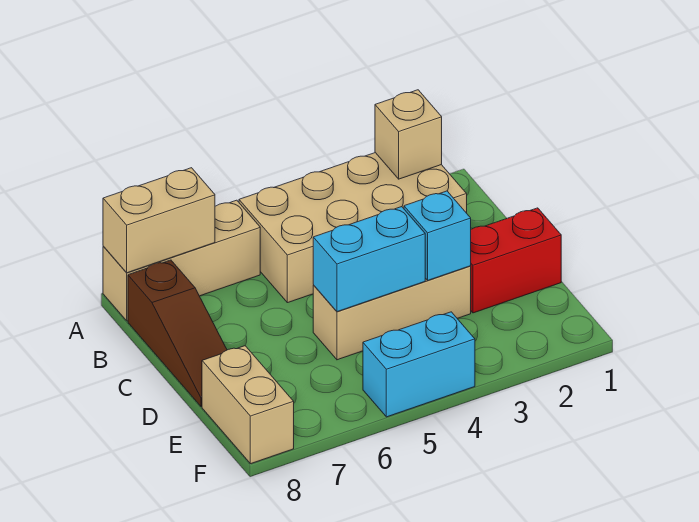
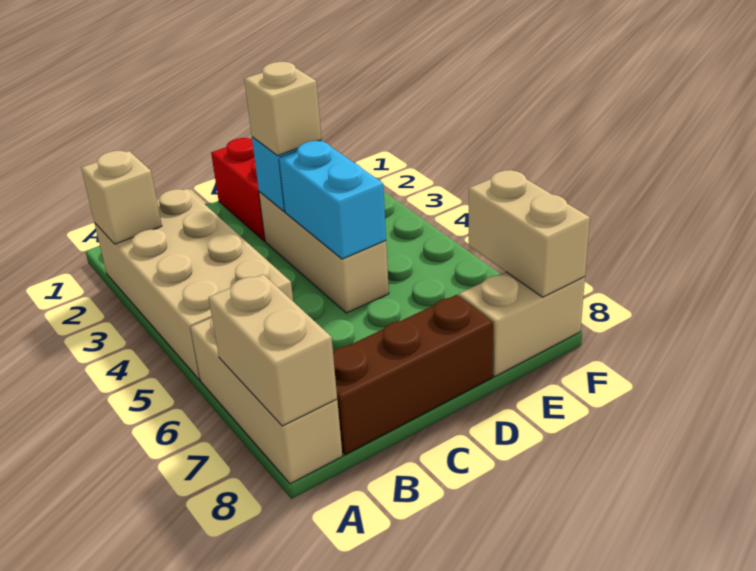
brown slope B8:D8 level 1 top B -> brown brick B8:D8 level 1
none -> tan brick D3 level 3
cyan brick F4:F5 level 1 -> none
none -> tan brick F7:F8 level 2

